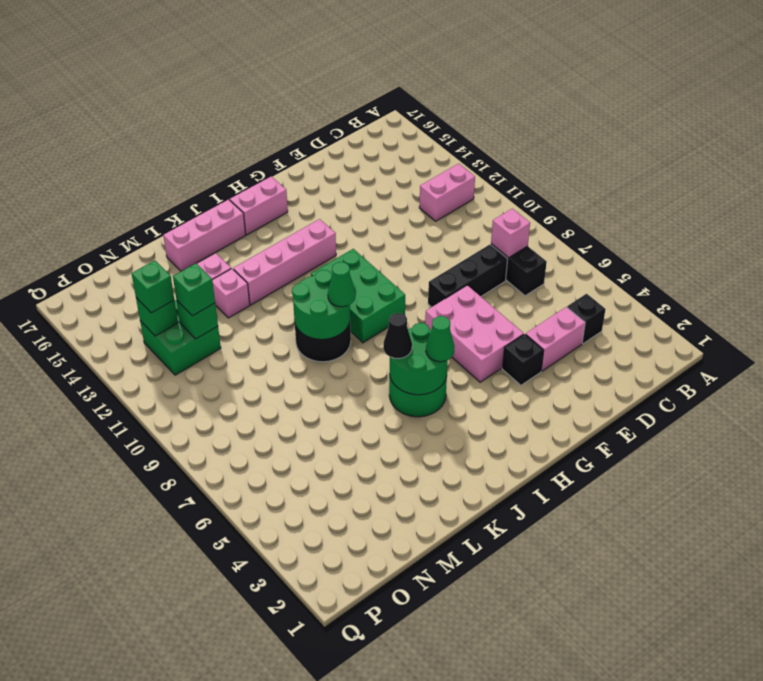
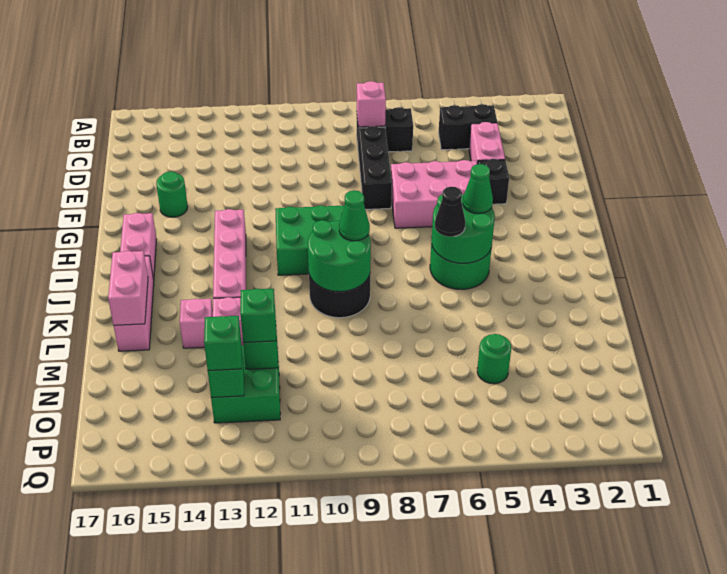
pink brick B12:C12 level 1 -> pink brick K16:L16 level 2
black brick C4 level 1 -> black brick C4:C5 level 1
none -> green round brick F15 level 1
none -> green round brick N5 level 1

